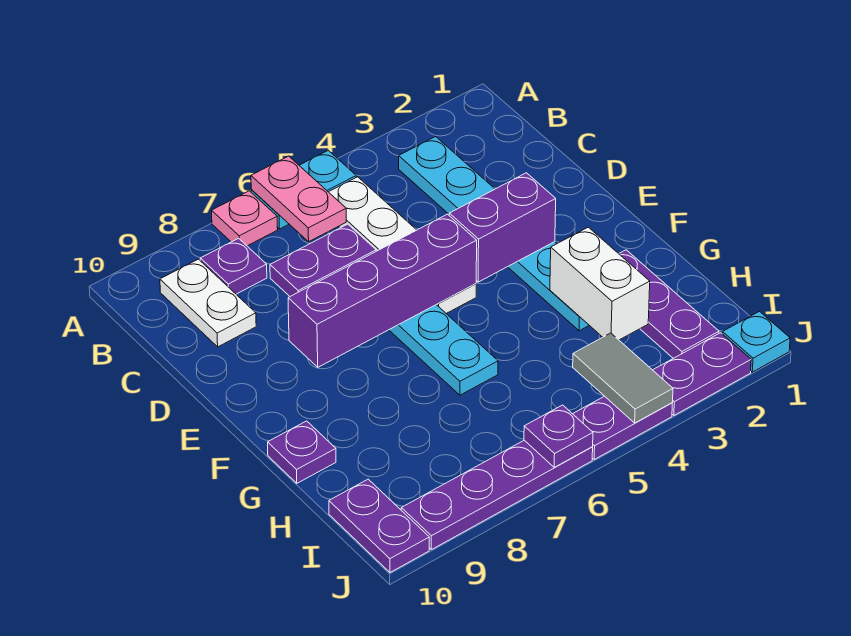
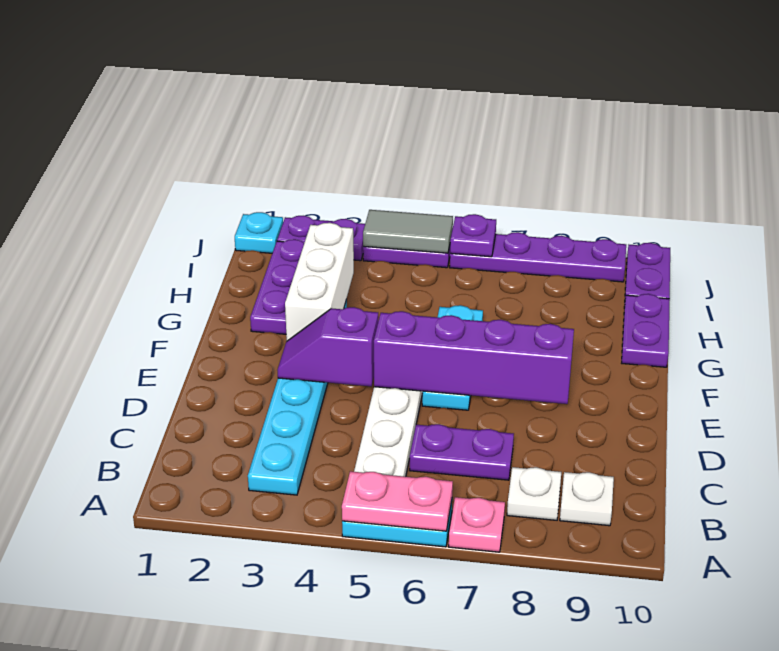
pink plate A6:B6 level 2 -> pink plate A5:A6 level 2
purple plate B8 level 1 -> white plate B8 level 1
white plate B9:C9 level 1 -> white plate B9 level 1
purple brick E3:E4 level 2 -> purple slope E3:E4 level 2 top 4
white brick G3:H3 level 2 -> white brick F3:H3 level 2
purple plate G10 level 1 -> purple plate G10:H10 level 1
grey tile I4:J4 level 2 -> grey tile J4:J5 level 2

